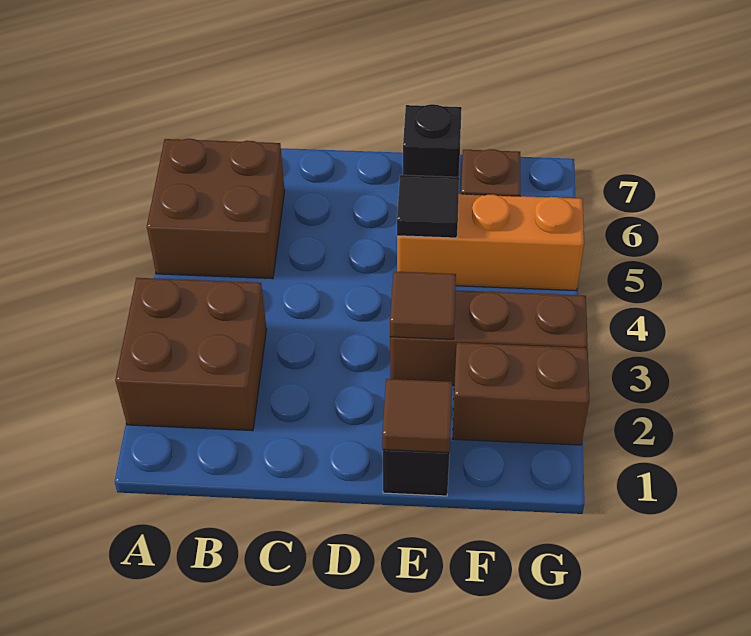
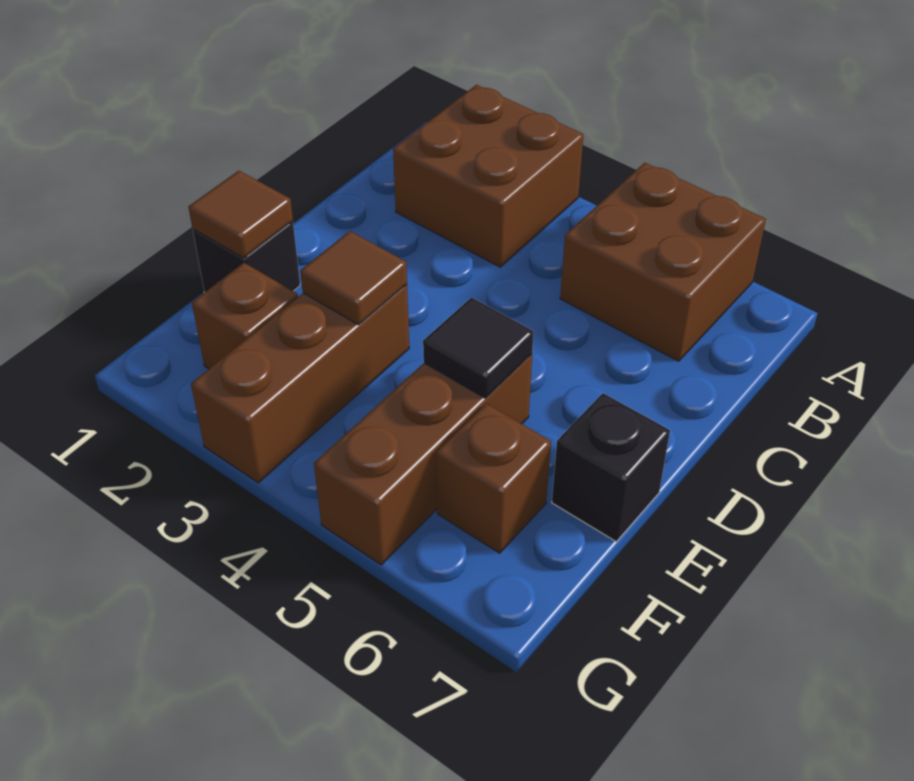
orange brick E5:G5 level 1 -> brown brick E5:G5 level 1
brown brick F2:G2 level 1 -> brown brick F2 level 1

